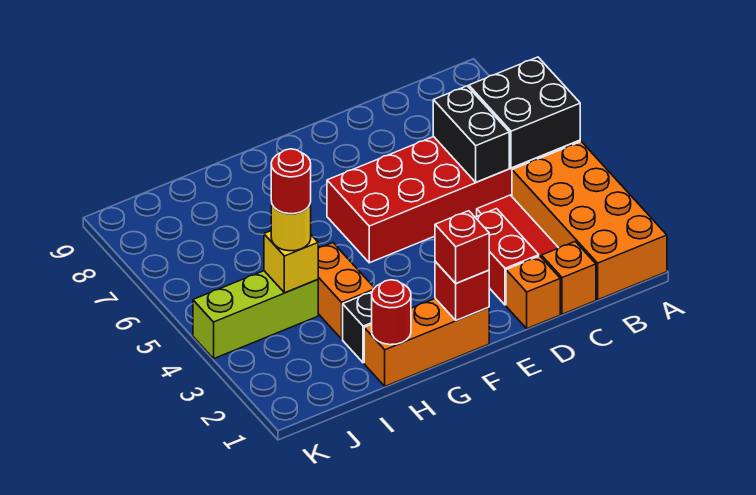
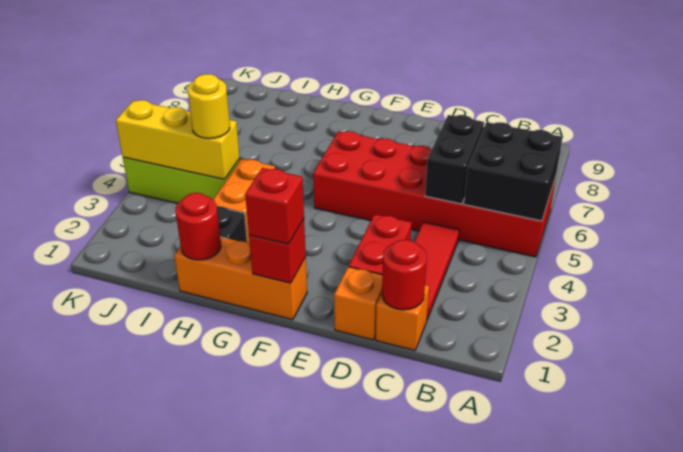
orange brick A1:B4 level 1 -> none
yellow brick I4 level 2 -> yellow brick I4:K4 level 2
red round brick I4 level 4 -> red round brick C1 level 2

